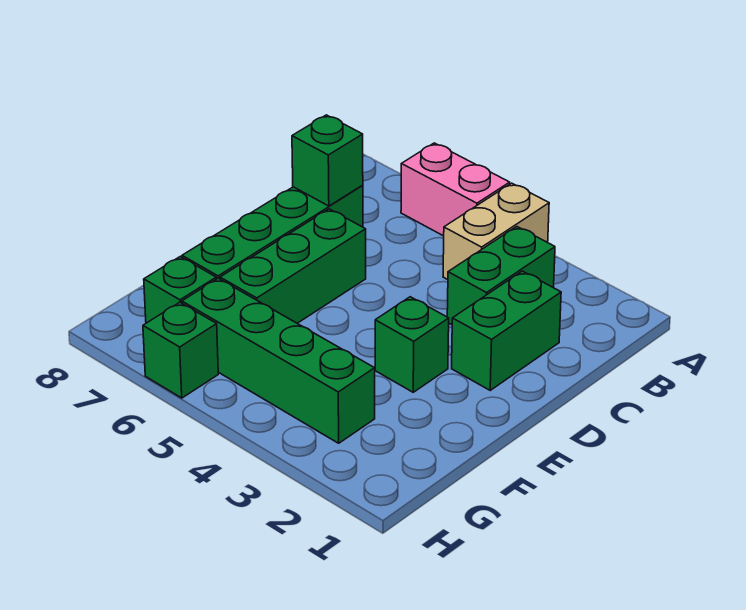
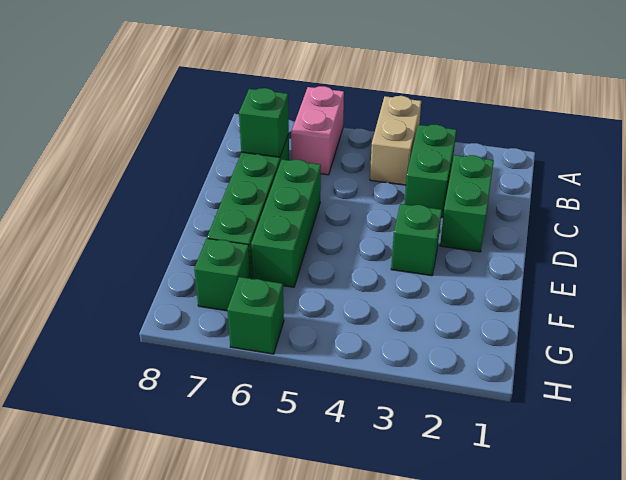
pink brick A5:A6 level 1 -> pink brick A6:B6 level 1
green brick G3:G6 level 1 -> none

